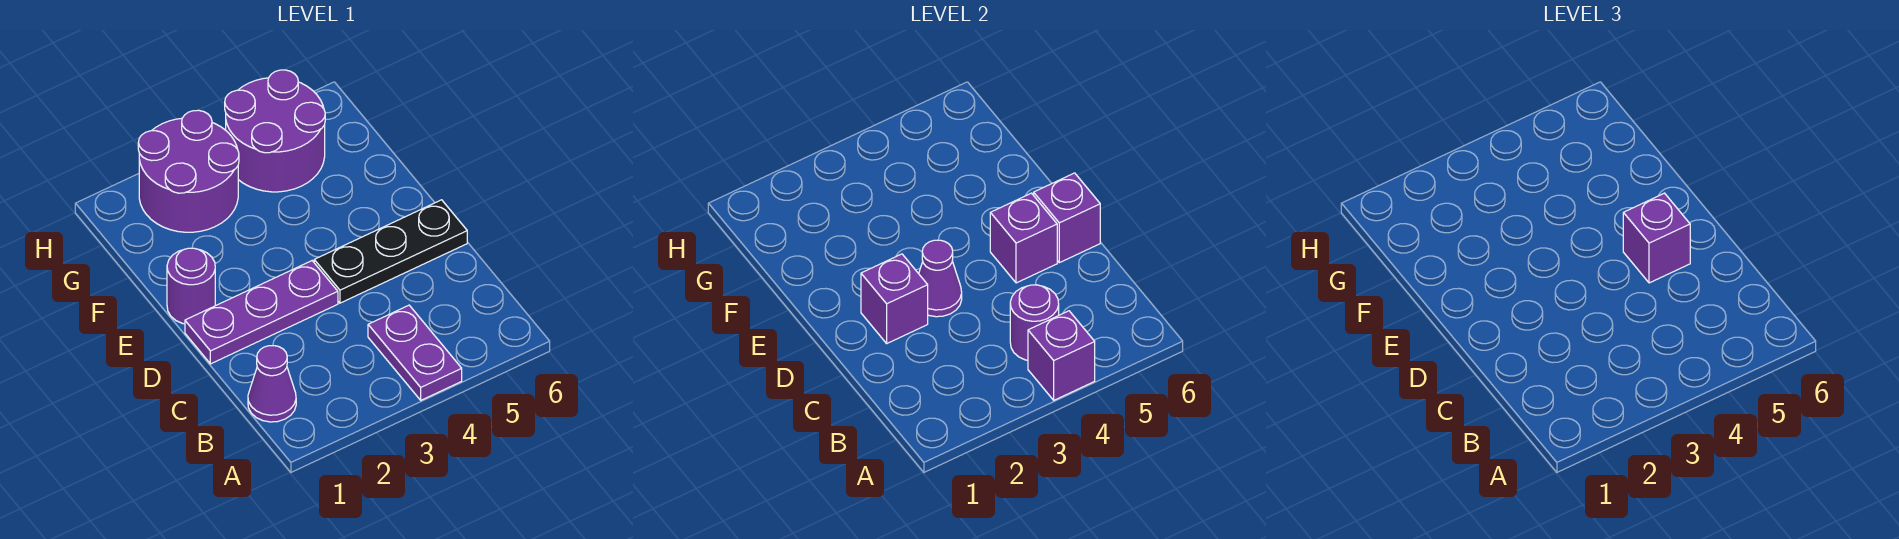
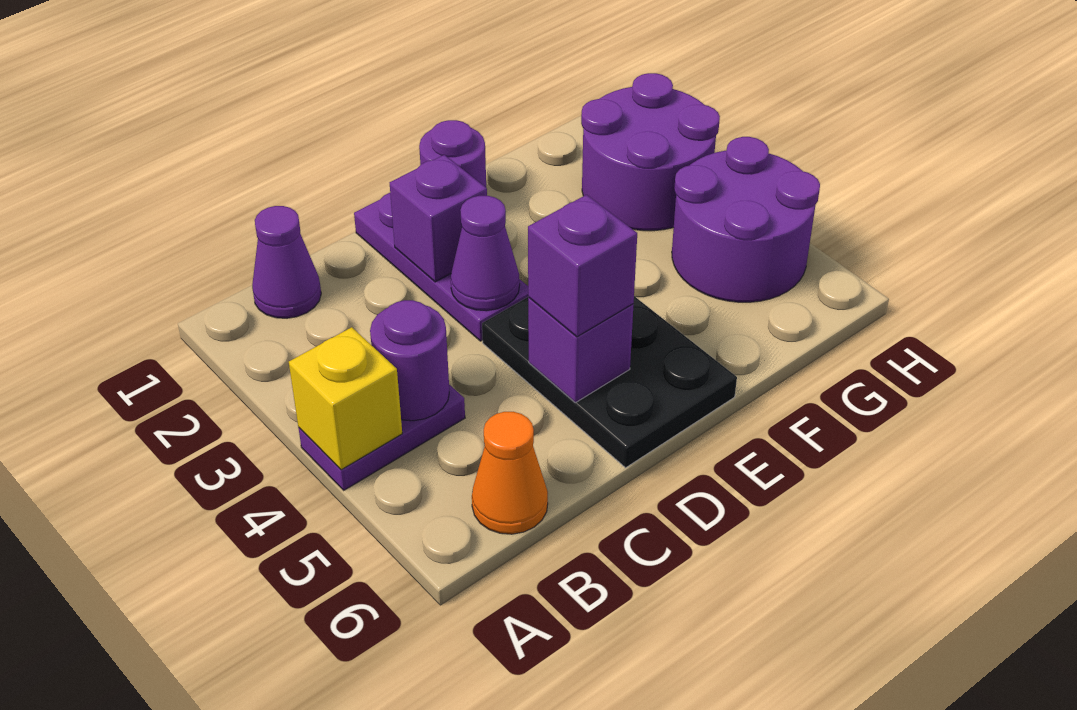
purple brick A4 level 2 -> yellow brick A4 level 2
none -> orange cone B6 level 1
black plate D4:D6 level 1 -> black plate D4:E6 level 1
purple brick D6 level 2 -> none

